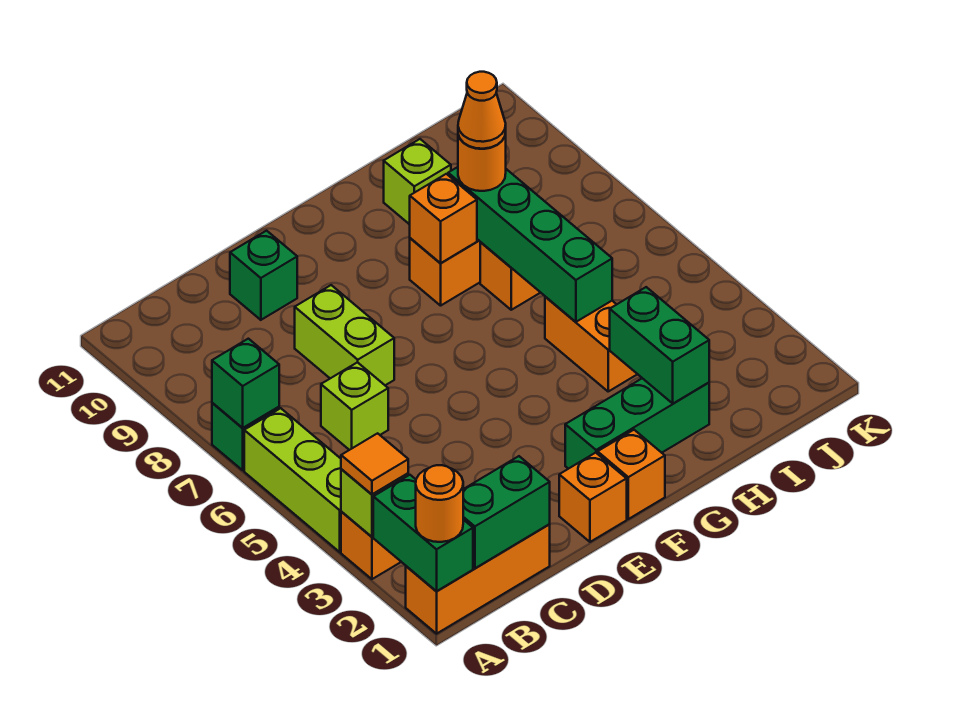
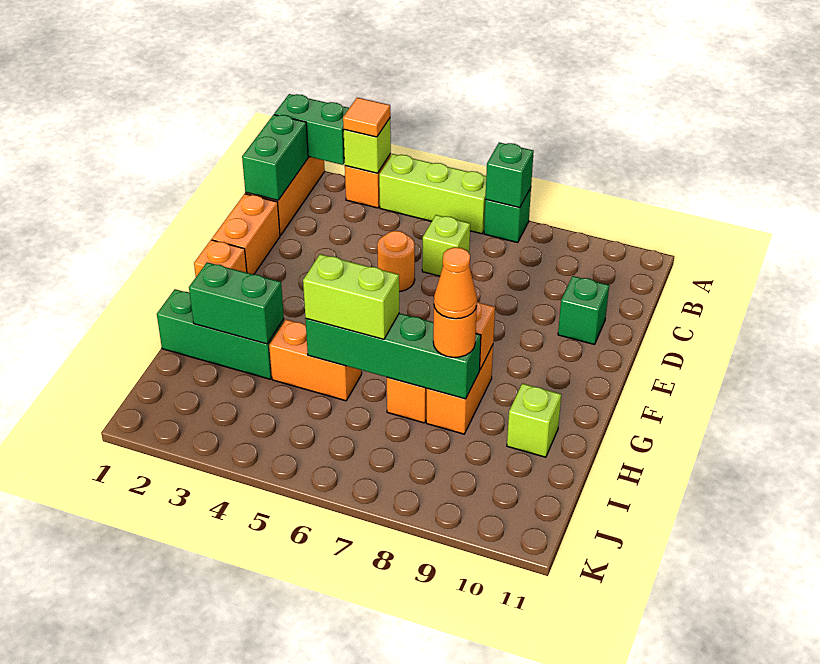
orange round brick A1 level 3 -> orange round brick D5 level 1
lime brick D7:D8 level 1 -> lime brick H5:H6 level 3
orange brick E1 level 1 -> orange brick D1:E1 level 1
green brick F2:H2 level 1 -> green brick H1:H3 level 1

